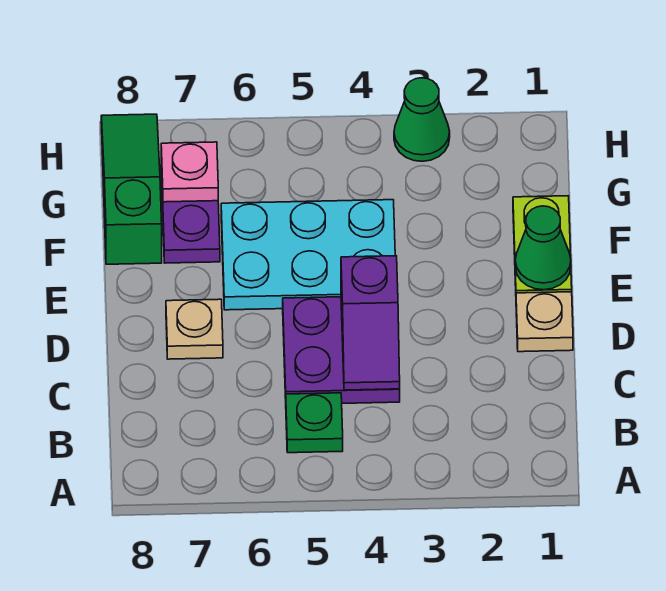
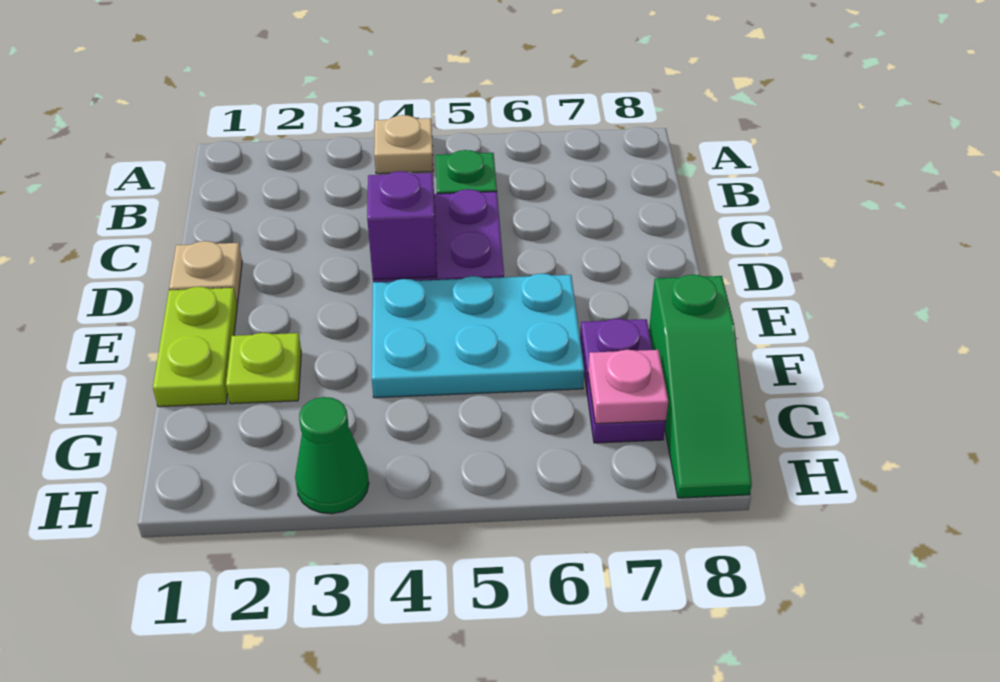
tan plate D7 level 1 -> tan plate A4 level 1
green cone E1 level 2 -> none
none -> lime plate F2 level 1

